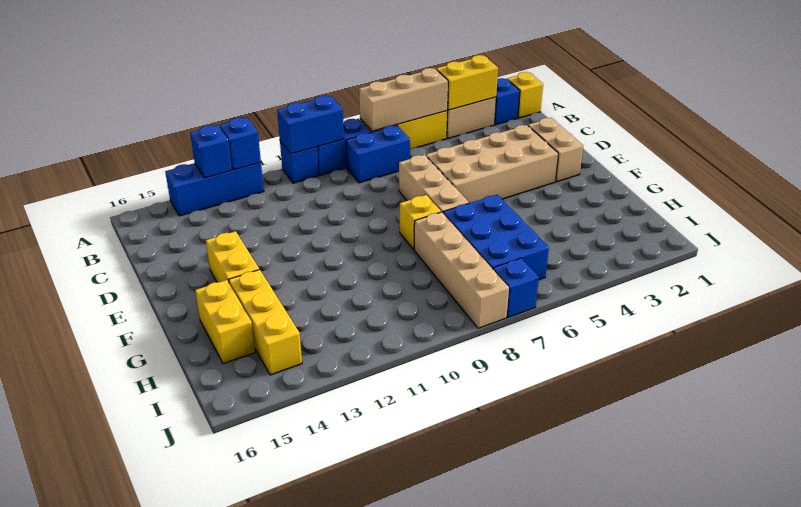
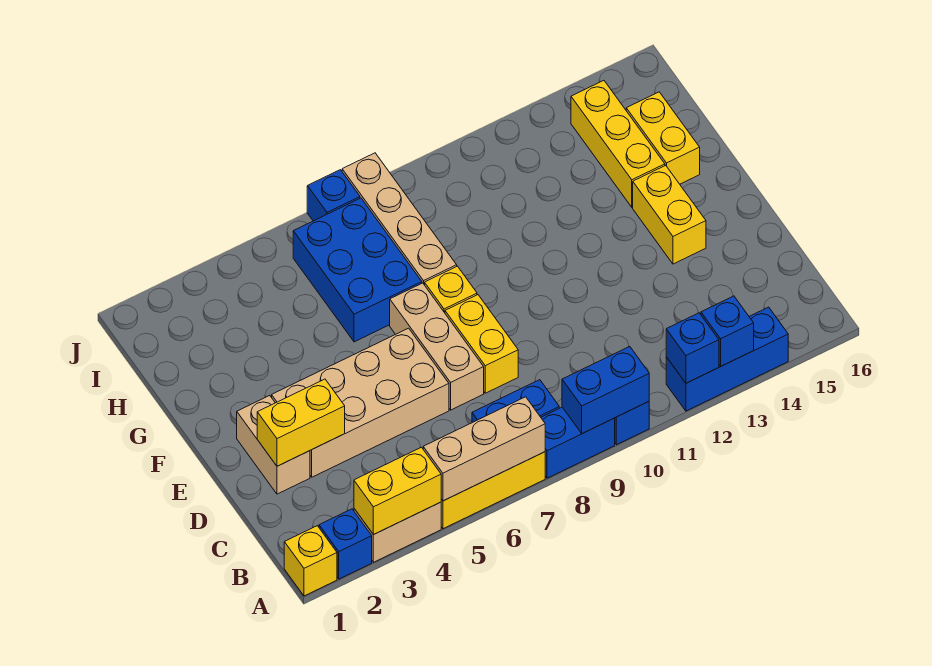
none -> yellow brick D2:D3 level 2
none -> yellow brick D8:E8 level 1

